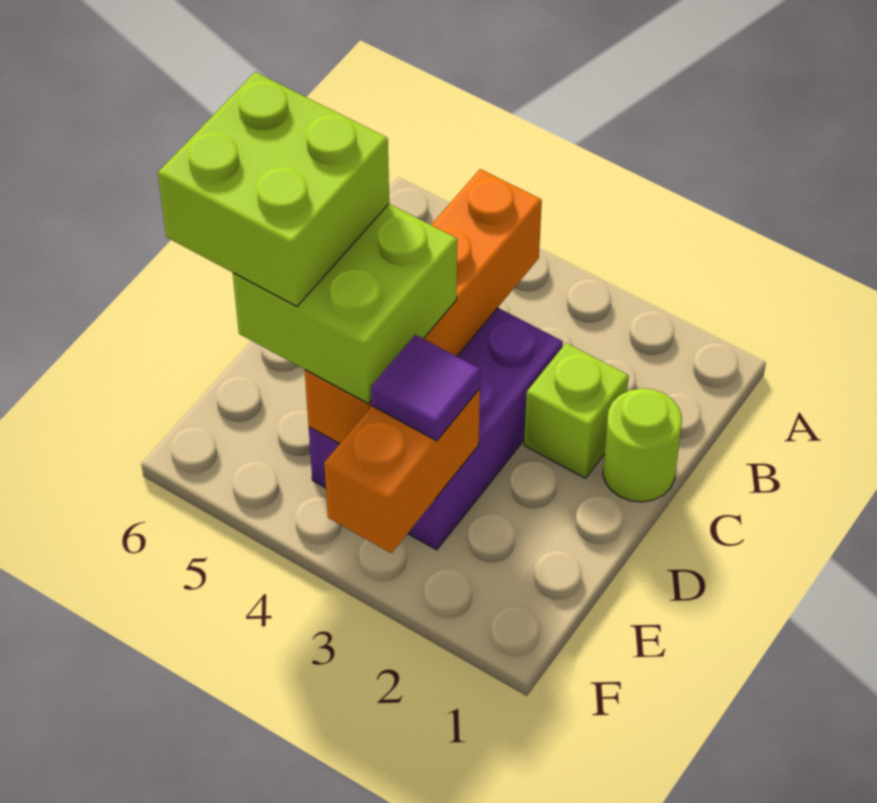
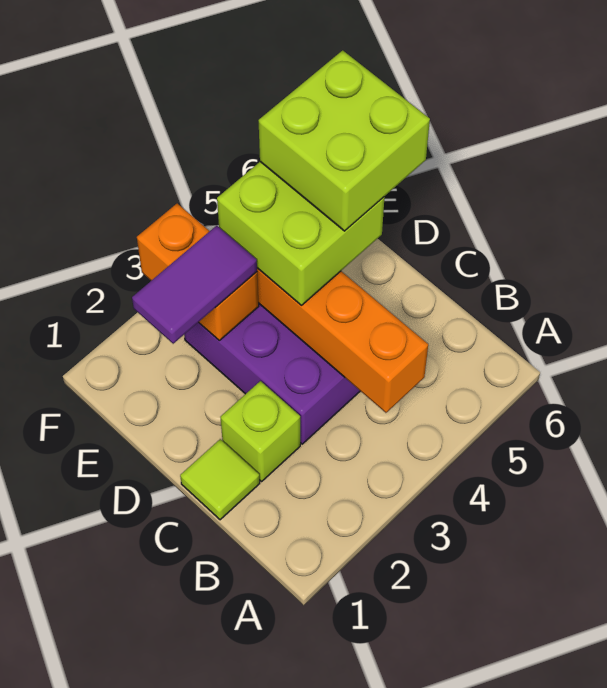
lime round brick C1 level 1 -> lime tile C1 level 1
purple tile E3 level 3 -> purple tile E2:E3 level 3

